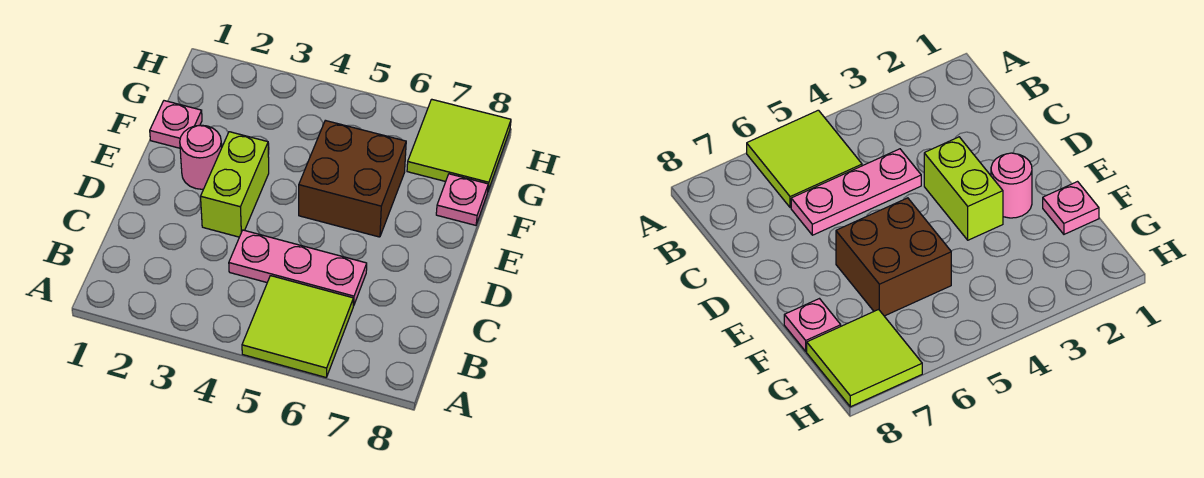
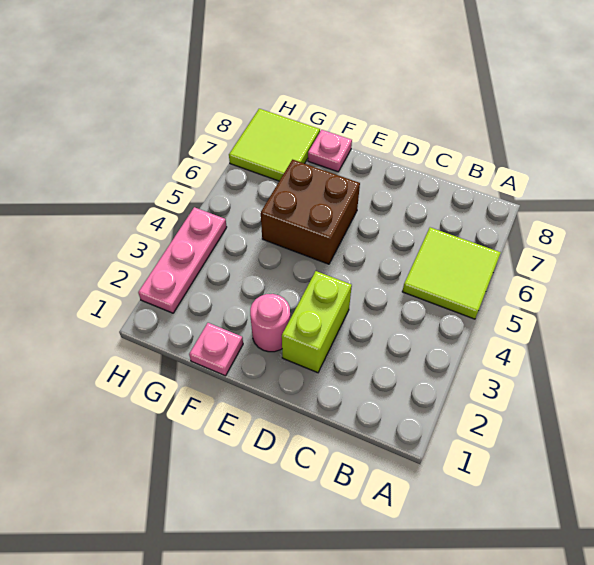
pink plate C4:C6 level 1 -> pink plate H2:H4 level 1
lime brick D3:E3 level 1 -> lime brick D2:D3 level 1

